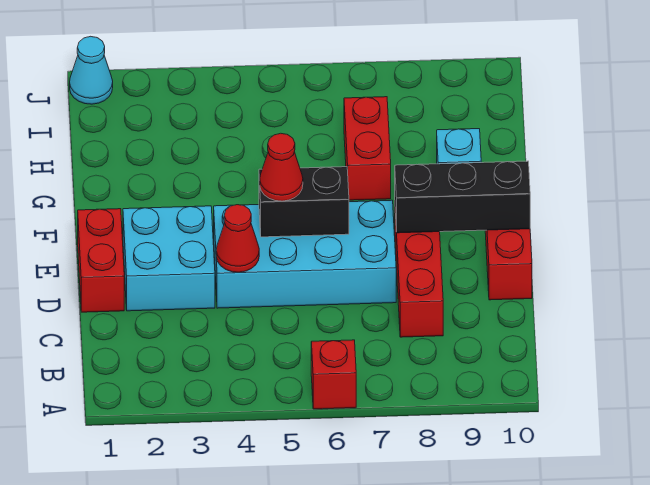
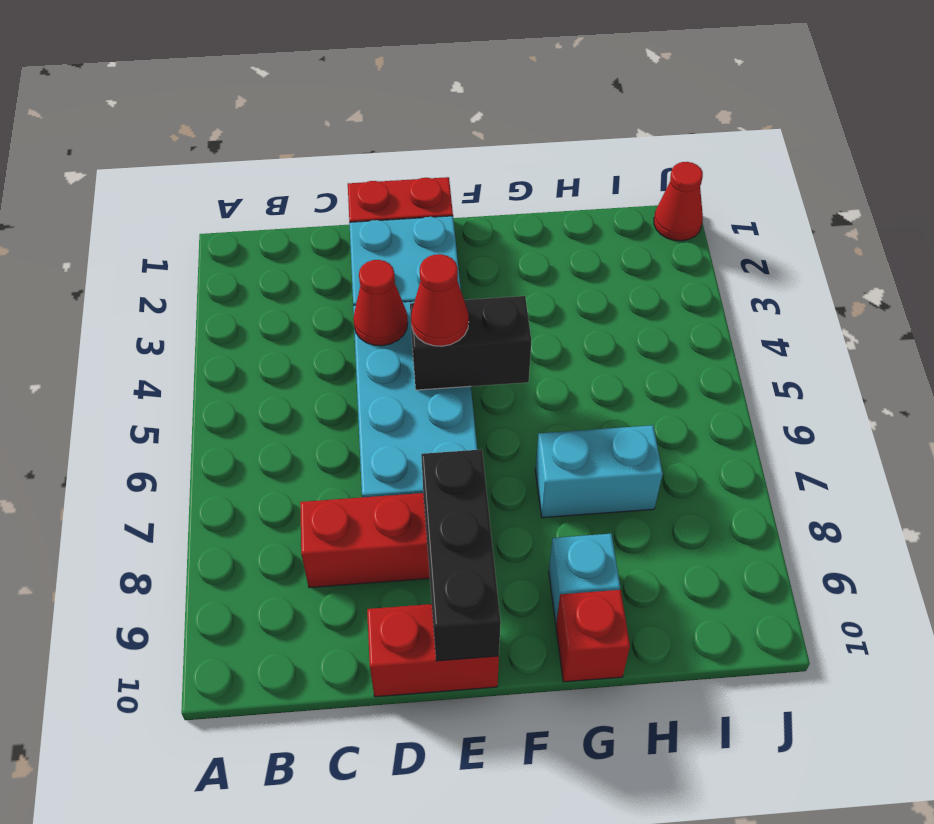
red brick A6 level 1 -> red brick G10 level 1
black brick E5:E6 level 2 -> black brick E5:F5 level 2
red brick G7:H7 level 1 -> cyan brick G7:H7 level 1
cyan cone J1 level 1 -> red cone J1 level 1

